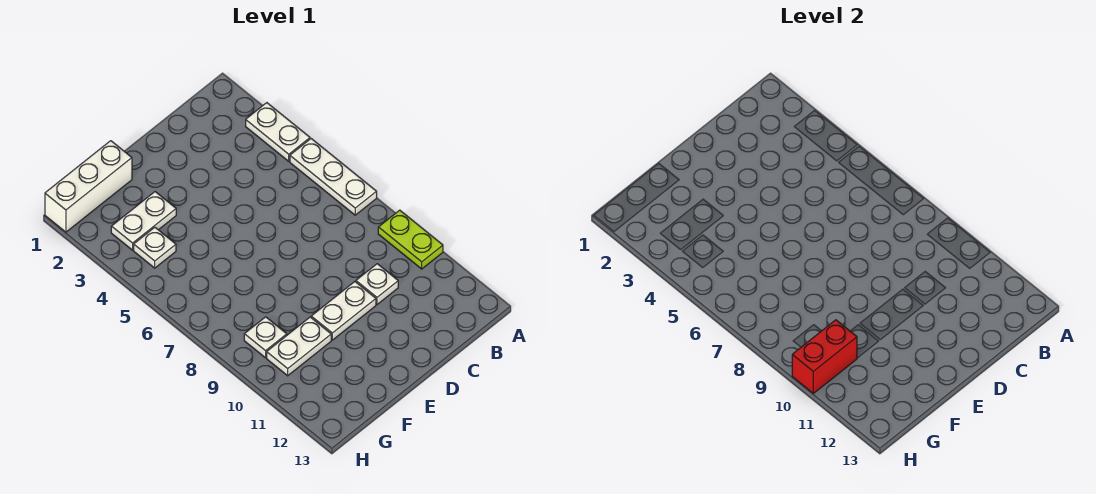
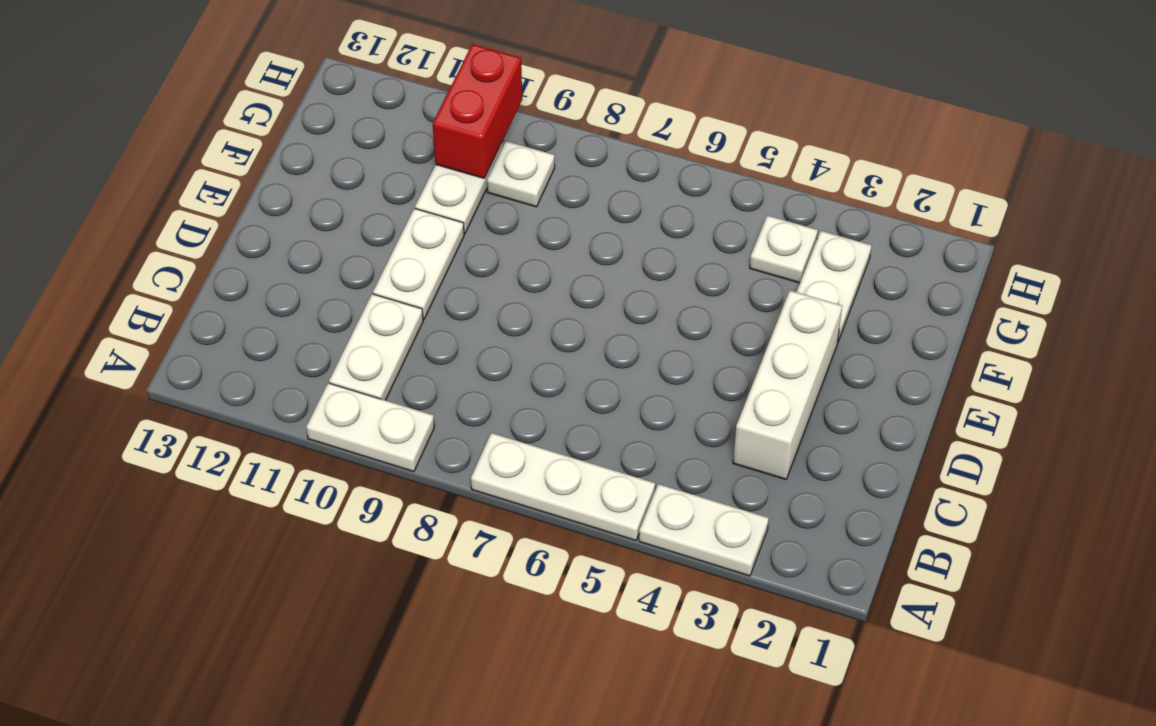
lime plate A9:A10 level 1 -> white plate A9:A10 level 1
white plate C10 level 1 -> white plate B10:C10 level 1
white brick F1:H1 level 1 -> white brick C3:E3 level 1

